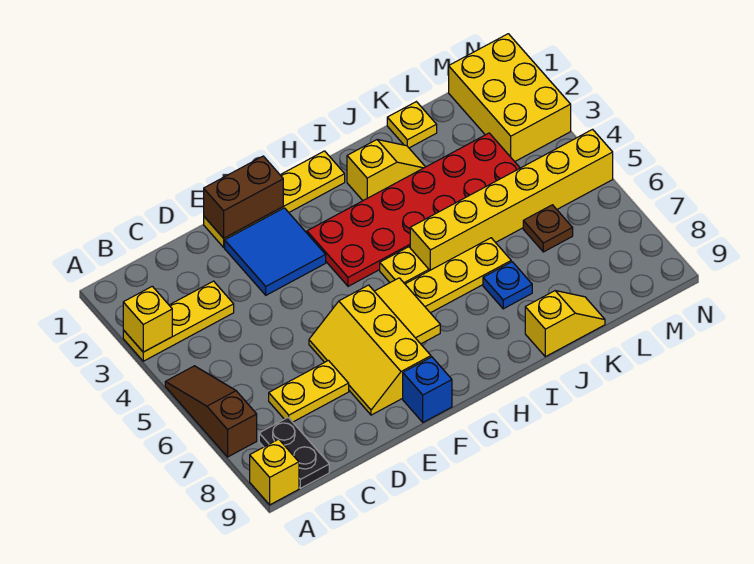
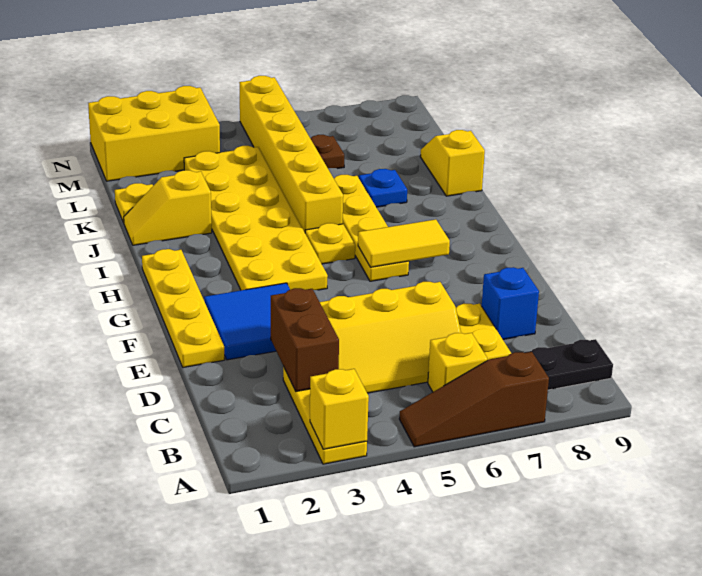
yellow brick A9 level 1 -> yellow brick B6 level 1
brown brick E1:F1 level 2 -> brown brick C3:D3 level 2
yellow slope E6:F8 level 1 top F -> yellow slope C4:D6 level 1 top D
blue brick F9 level 1 -> blue brick D8 level 1
red plate G3:L4 level 1 -> yellow plate G3:L4 level 1
yellow slope I2:J2 level 1 top I -> yellow slope J1:J2 level 1 top 2

